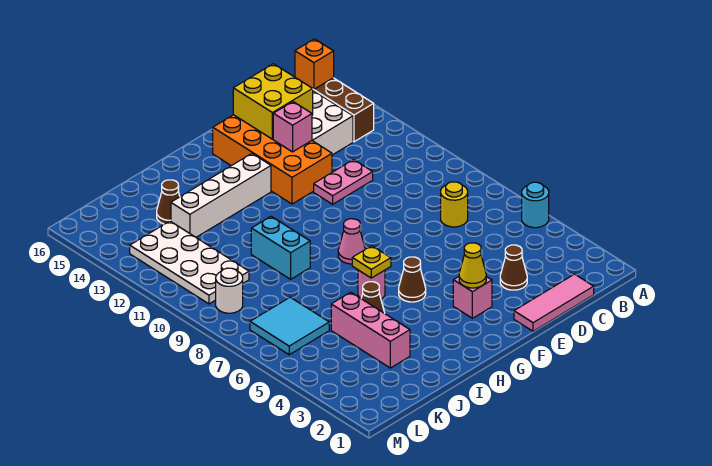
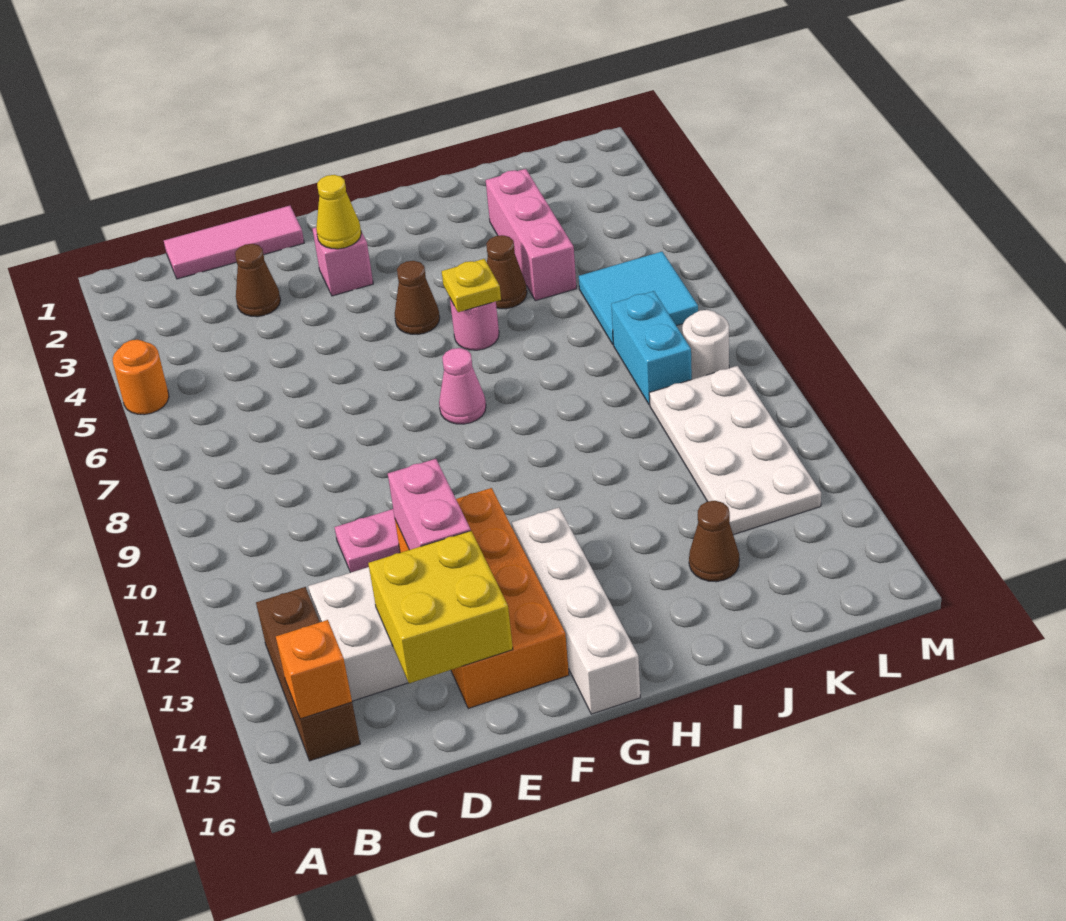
cyan round brick A5 level 1 -> orange round brick A5 level 1
yellow round brick C7 level 1 -> none
pink brick E13 level 2 -> pink brick E12:E13 level 2
white brick G13:J13 level 1 -> white brick G13:G16 level 1
cyan brick I9:I10 level 1 -> cyan brick K8:K9 level 1

